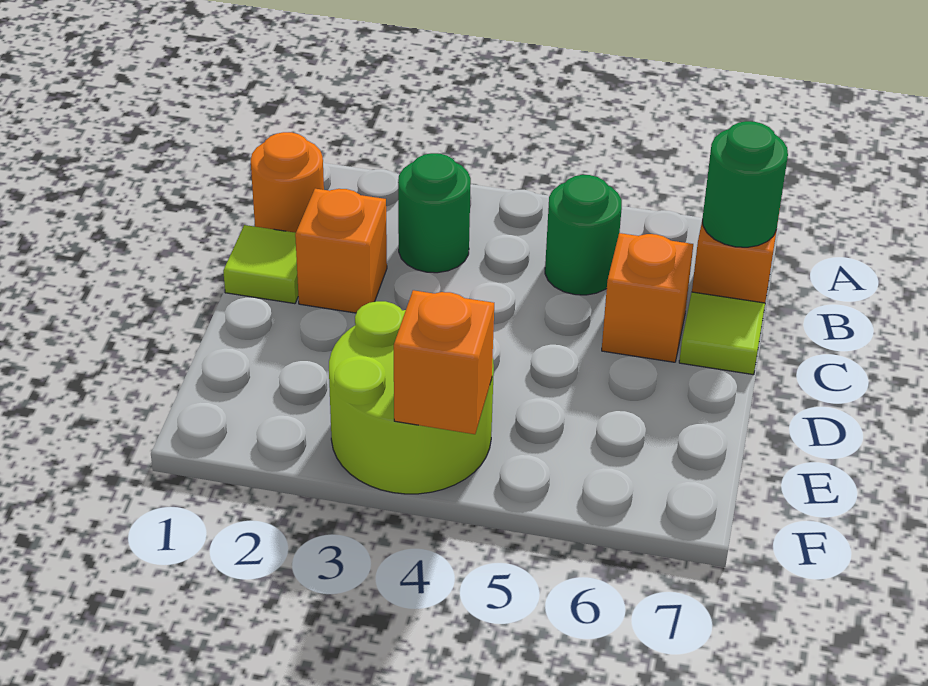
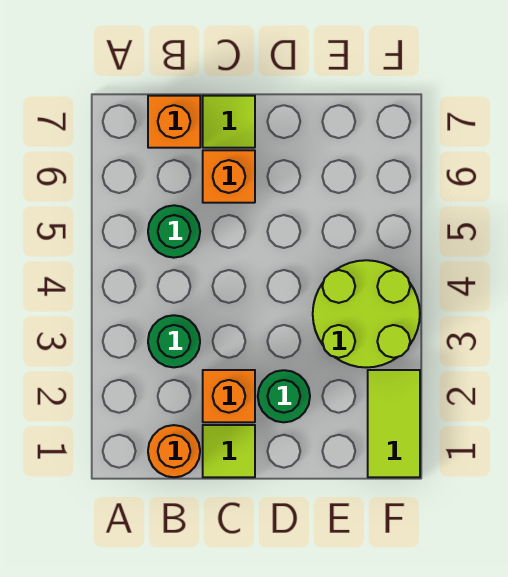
green round brick B7 level 2 -> green round brick D2 level 1
none -> lime tile F1:F2 level 1
orange brick F4 level 2 -> none

